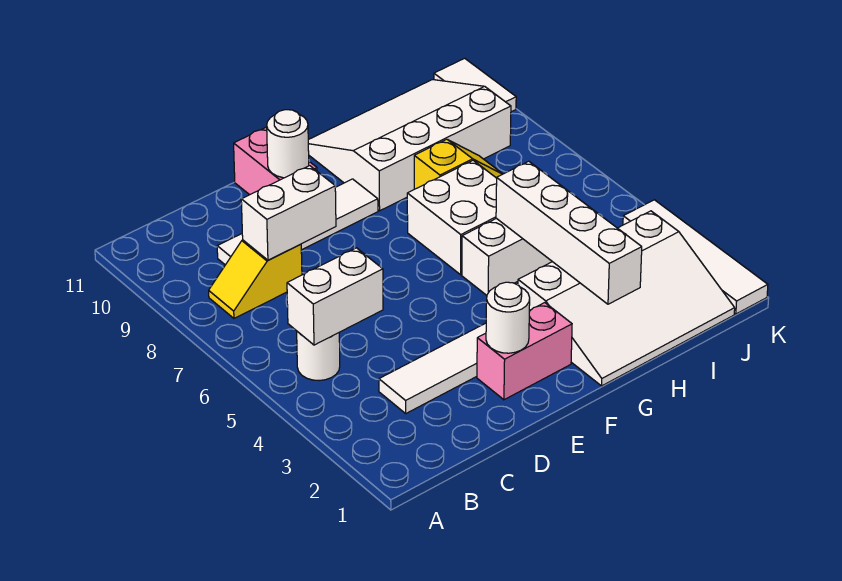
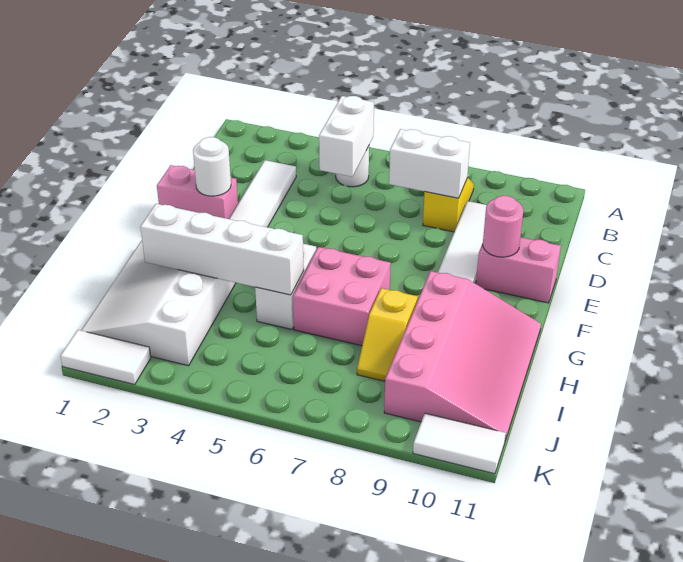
white brick C8:D8 level 2 -> white brick C7:C8 level 2
pink brick E2:F2 level 1 -> pink brick E1:E2 level 1
white round brick E10 level 2 -> pink round brick E10 level 2
white brick G6:H7 level 1 -> pink brick G6:H7 level 1
white slope G9:J11 level 1 top 9 -> pink slope G9:J11 level 1 top 9
white tile K1:K4 level 1 -> white tile K1:K2 level 1

